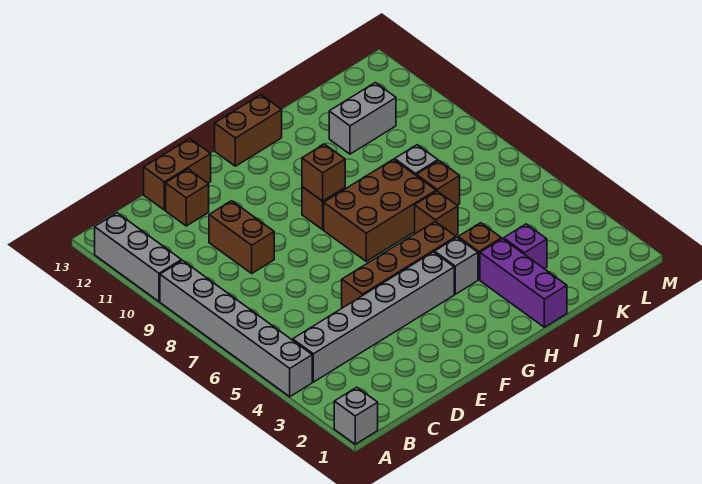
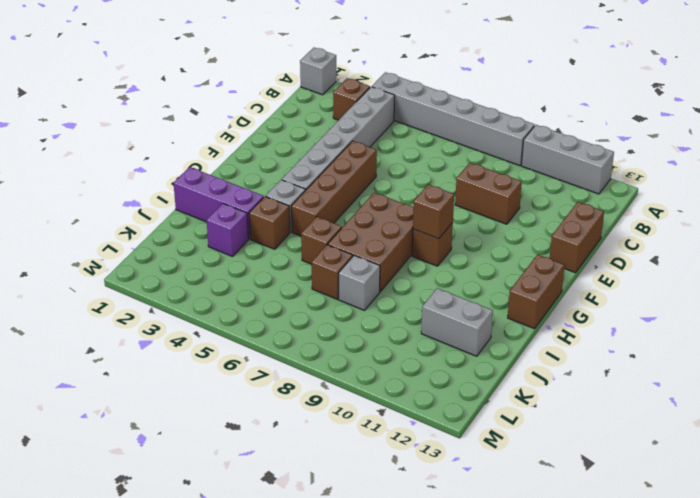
brown brick D12 level 1 -> brown brick B3 level 1
grey brick J11:K11 level 1 -> grey brick J11:J12 level 1

